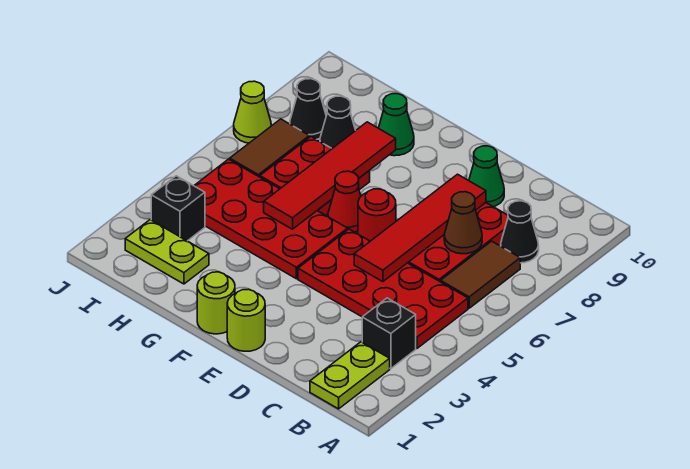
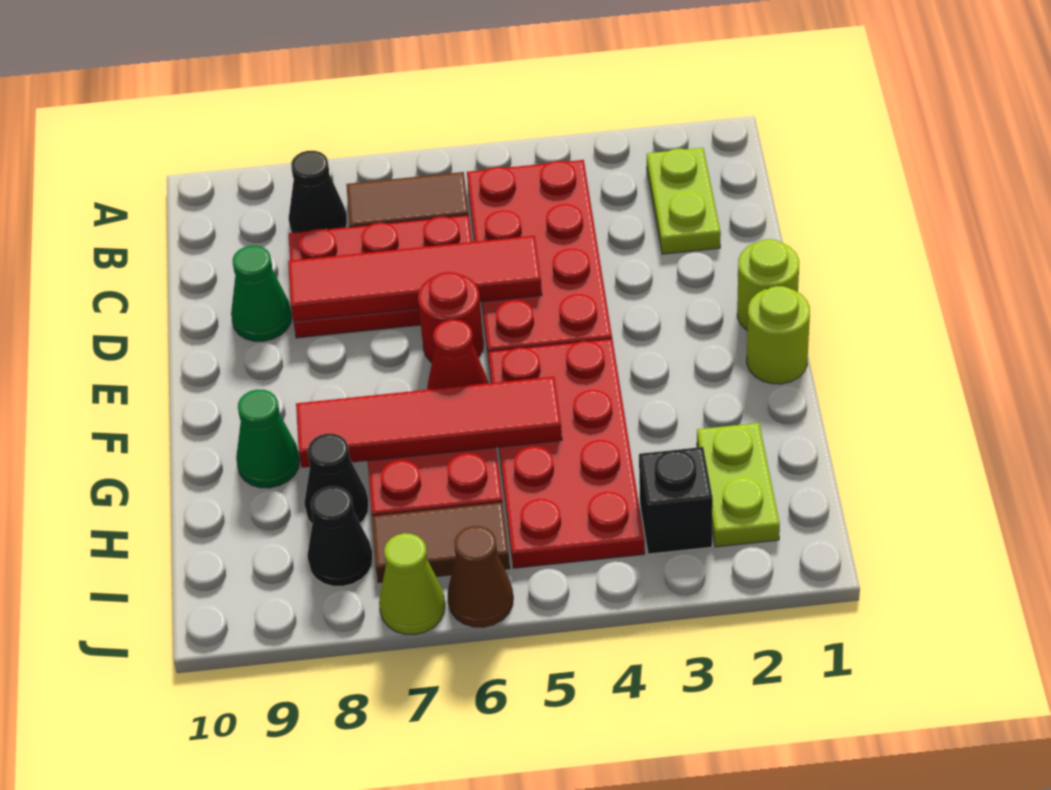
lime plate B1:B2 level 1 -> lime plate B2:C2 level 1
black brick B3 level 1 -> none
brown cone C7 level 2 -> brown cone J6 level 1

